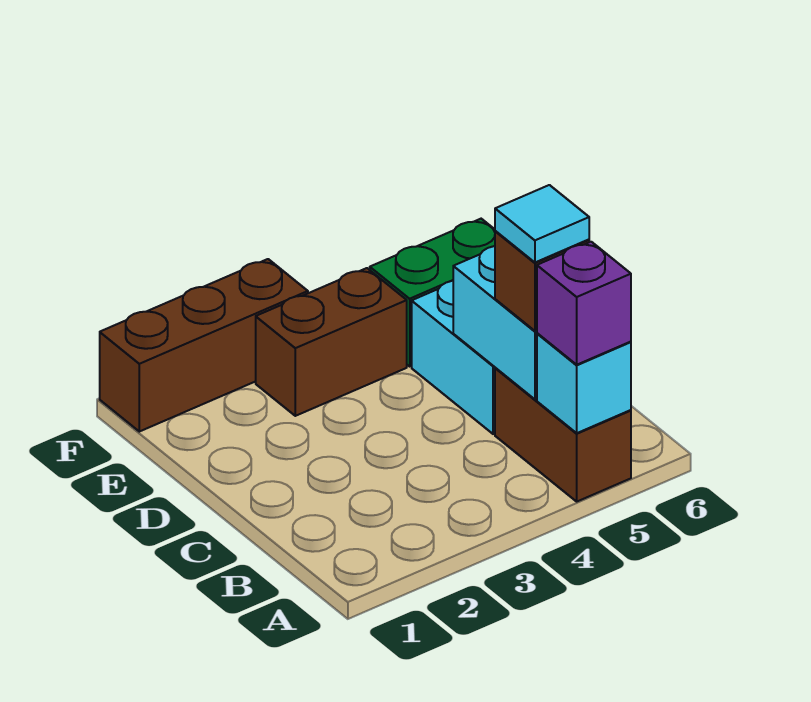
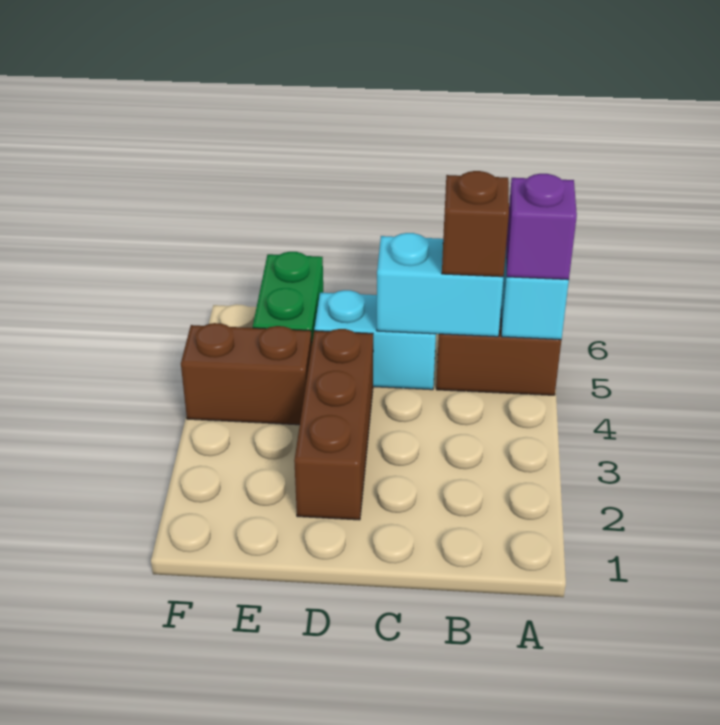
cyan tile B5 level 4 -> none
brown brick E3:E4 level 1 -> brown brick E4:F4 level 1
brown brick F1:F3 level 1 -> brown brick D2:D4 level 1

